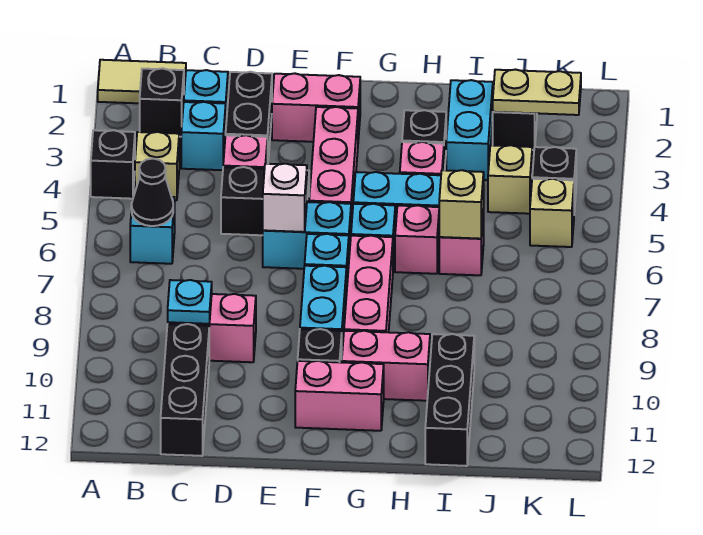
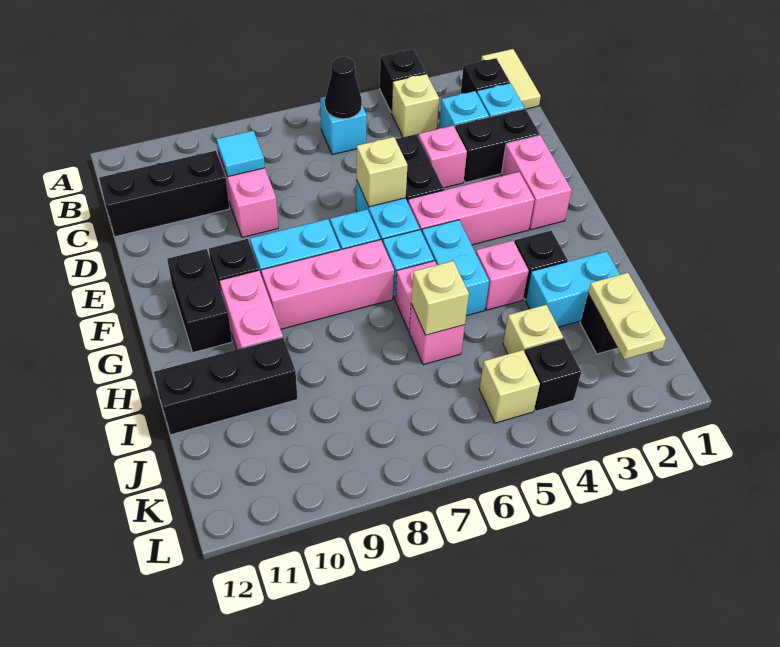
cyan plate C9 level 2 -> cyan tile C9 level 2
white brick E6 level 2 -> tan brick E6 level 2
pink brick F11:G11 level 1 -> black brick F11:G11 level 1

